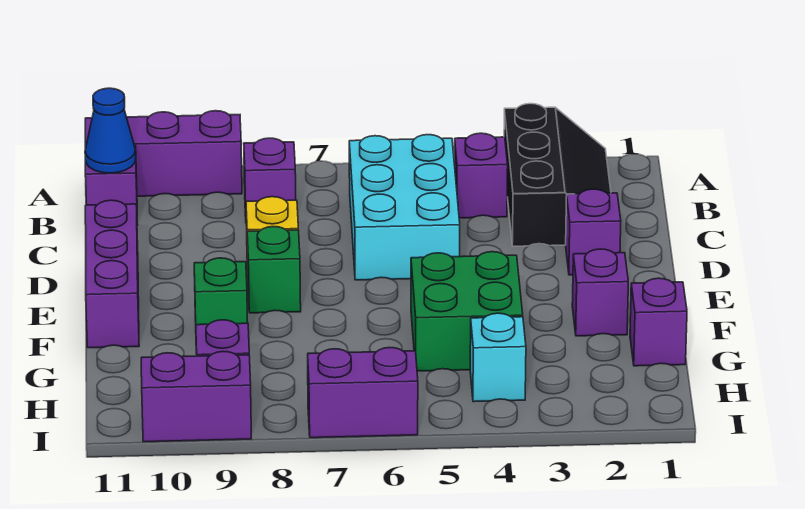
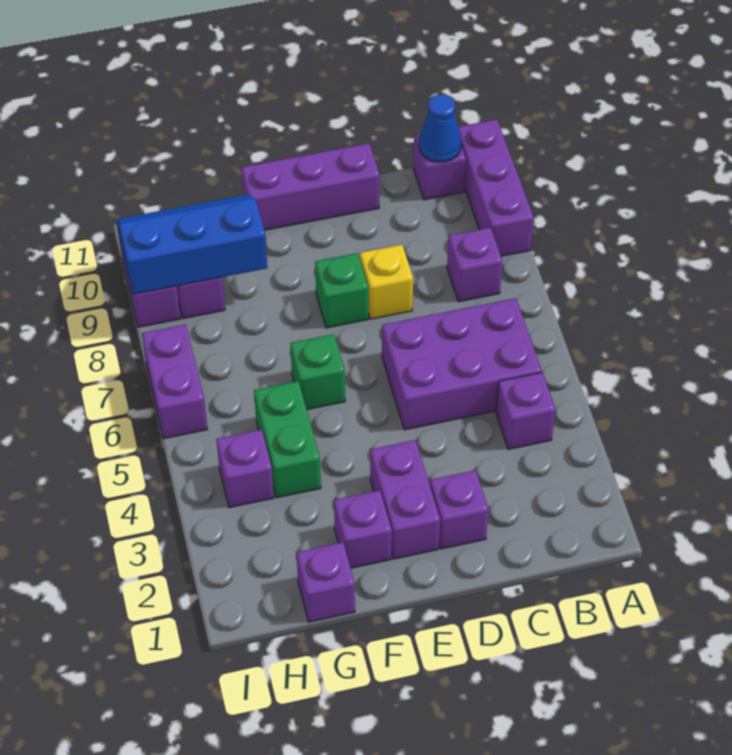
black slope A2:C3 level 1 top 3 -> none
cyan brick B5:D6 level 1 -> purple brick B5:D6 level 1
none -> purple brick E2:E3 level 1
green brick F4:G5 level 1 -> green brick G4:G5 level 1
green brick F9 level 1 -> green brick F6 level 1
none -> blue slope G9:I10 level 2 top 9
cyan brick H4 level 1 -> purple brick H4 level 1

